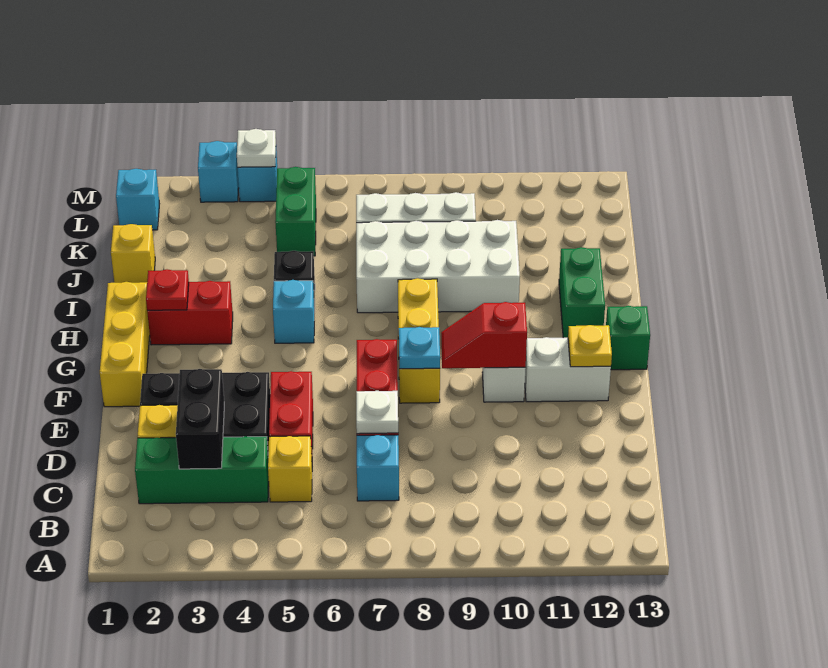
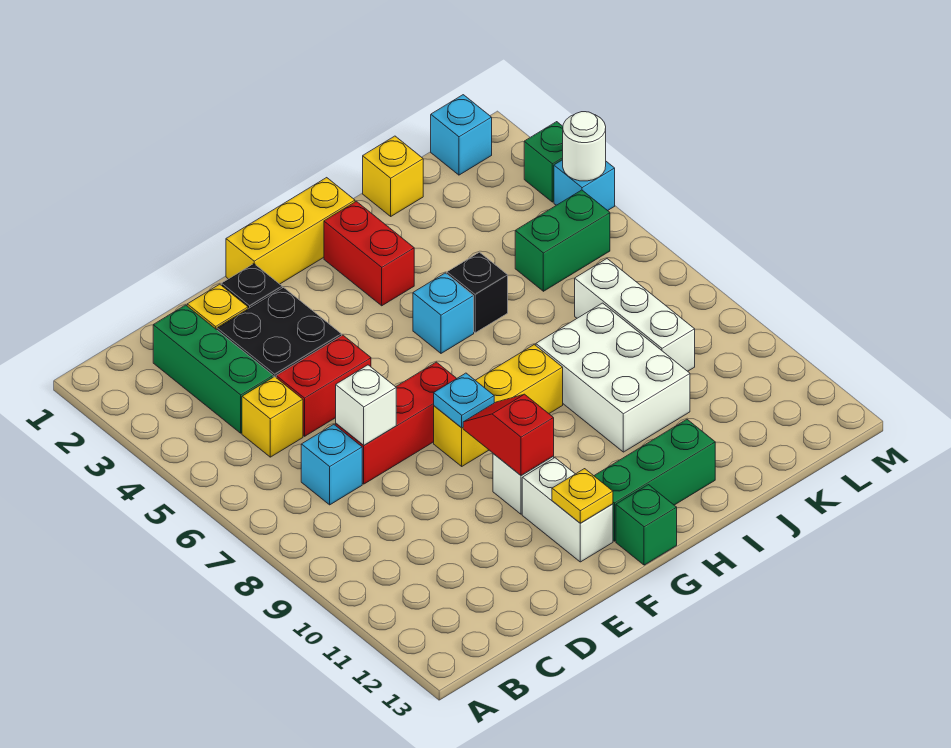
black brick C3:D3 level 2 -> none
white plate D7 level 2 -> white brick D7 level 2
red plate H2 level 2 -> none
green brick H12:I12 level 1 -> green brick G12:I12 level 1
white brick I7:J10 level 1 -> white brick I8:J10 level 1
cyan brick M3 level 1 -> green brick M3 level 1
white plate M4 level 2 -> white round brick M4 level 2

